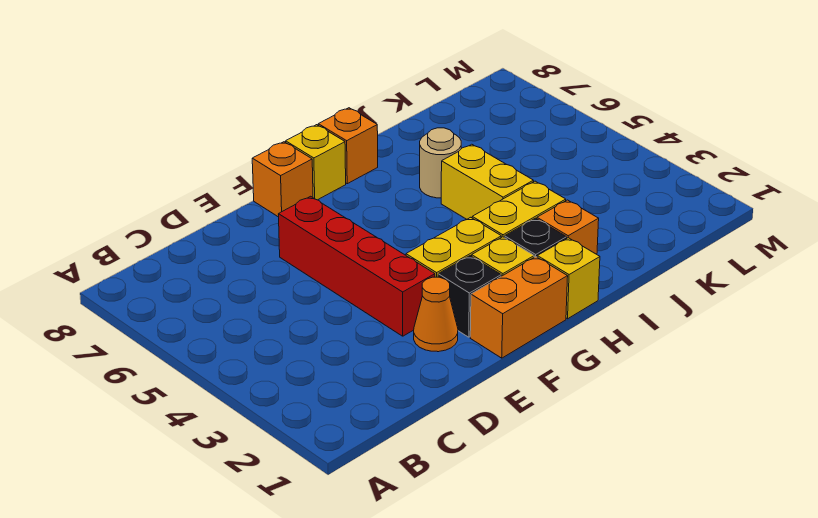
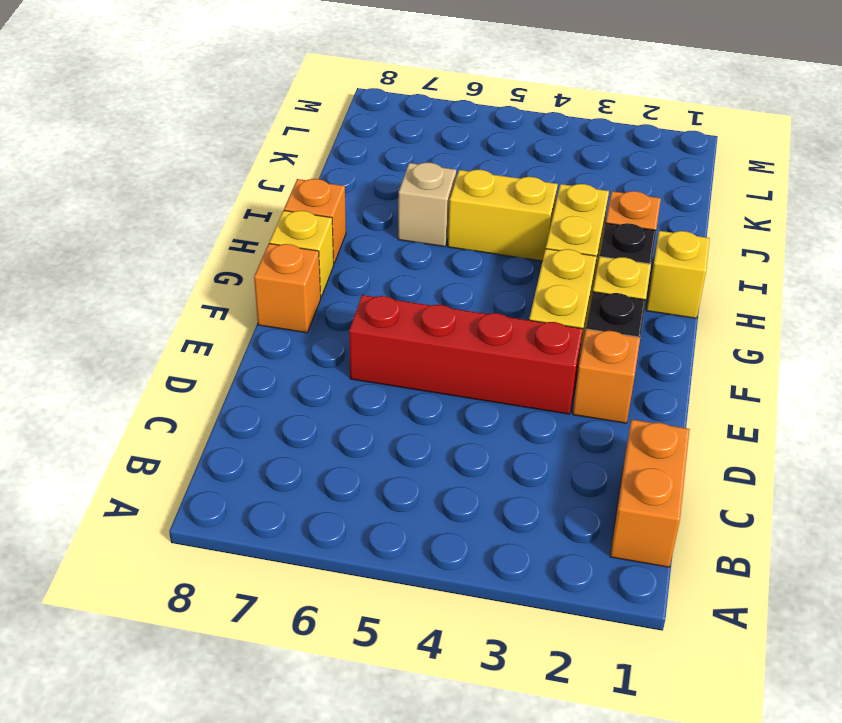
orange cone E2 level 1 -> orange brick E2 level 1
orange brick F1:G1 level 1 -> orange brick B1:C1 level 1
tan round brick I6 level 1 -> tan brick I6 level 1

